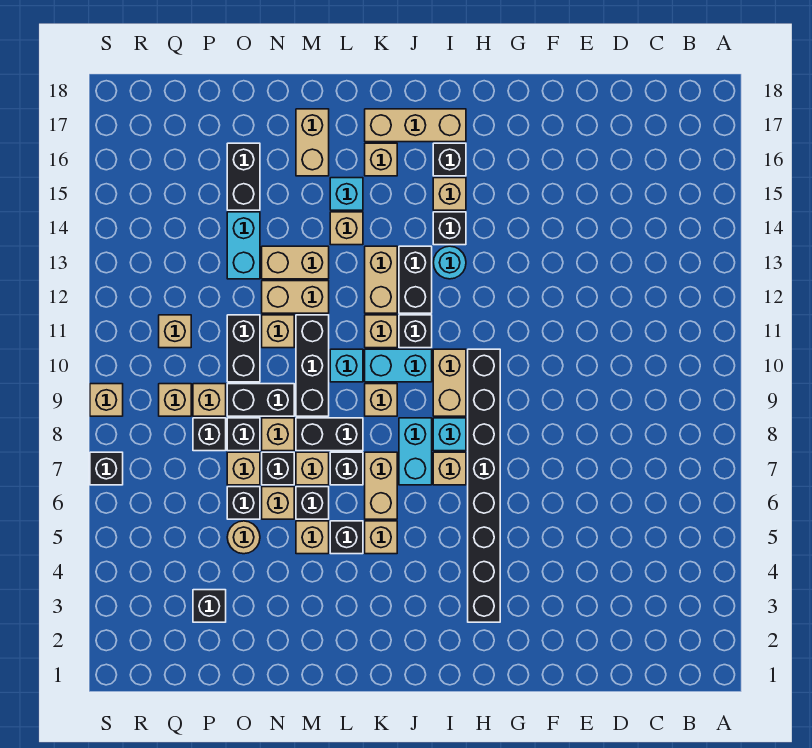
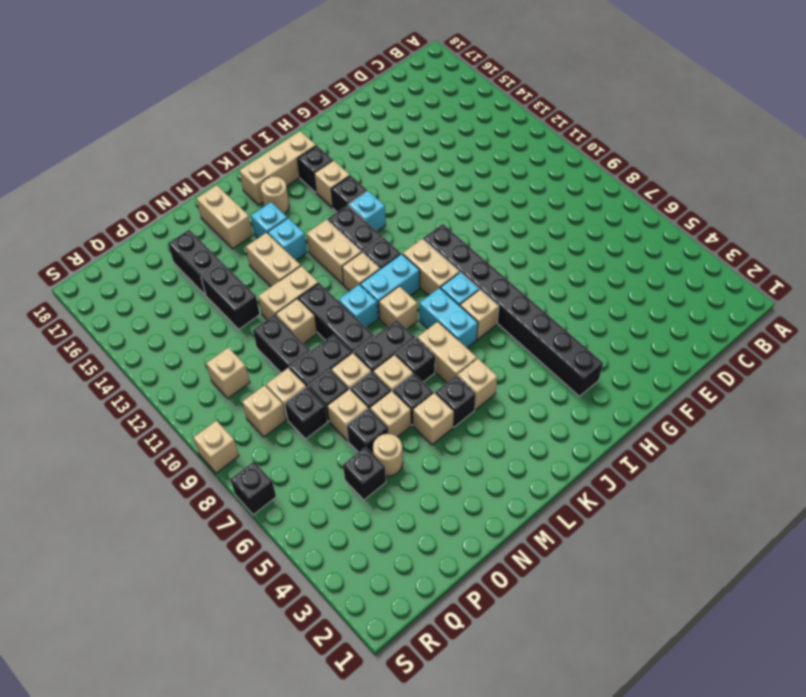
cyan round brick I13 level 1 -> cyan brick I13 level 1
tan brick K16 level 1 -> tan round brick K16 level 1
tan brick L14 level 1 -> cyan brick L14 level 1
tan brick M13:N13 level 1 -> tan brick M13:M14 level 1
cyan brick O13:O14 level 1 -> black brick O13:O14 level 1
black brick P3 level 1 -> black brick P5 level 1

